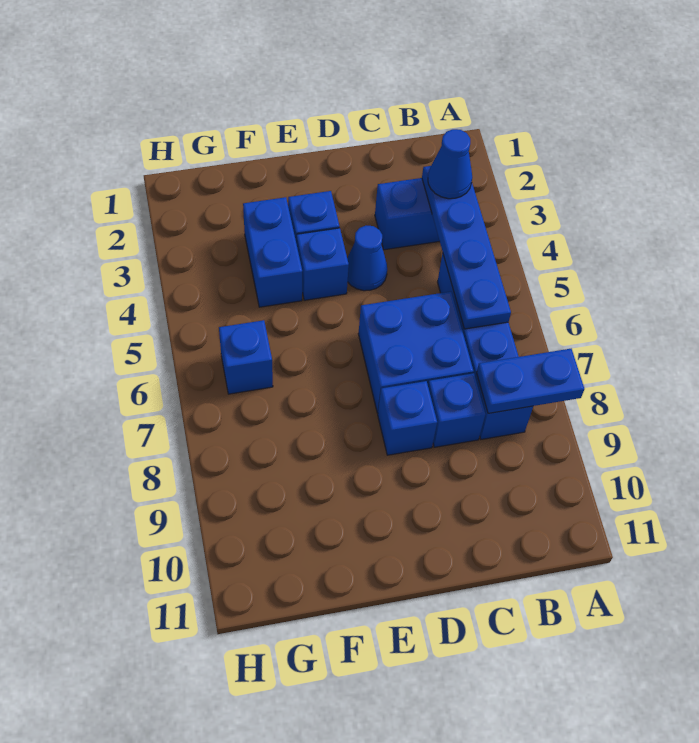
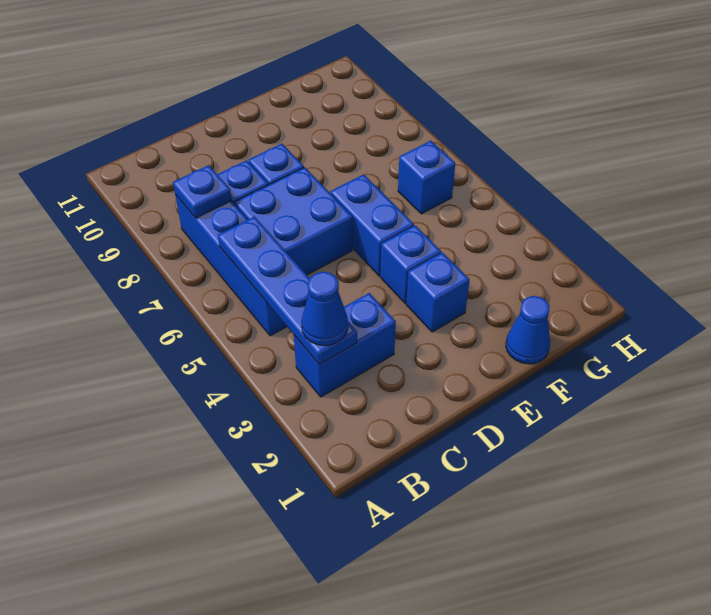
blue plate A8:B8 level 2 -> blue plate B8 level 2
blue cone D4 level 1 -> blue cone F1 level 1
blue brick F3:F4 level 1 -> blue brick E5:E6 level 1

